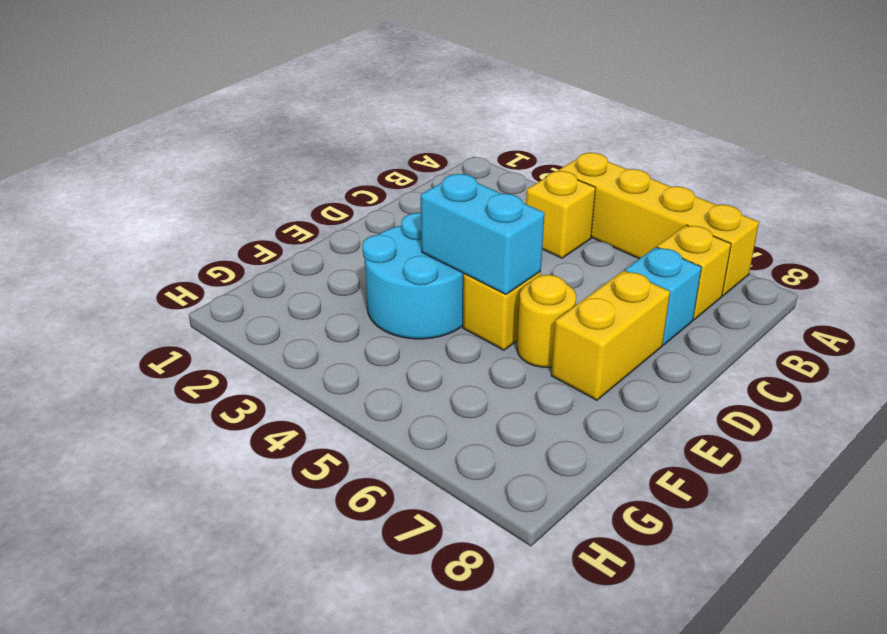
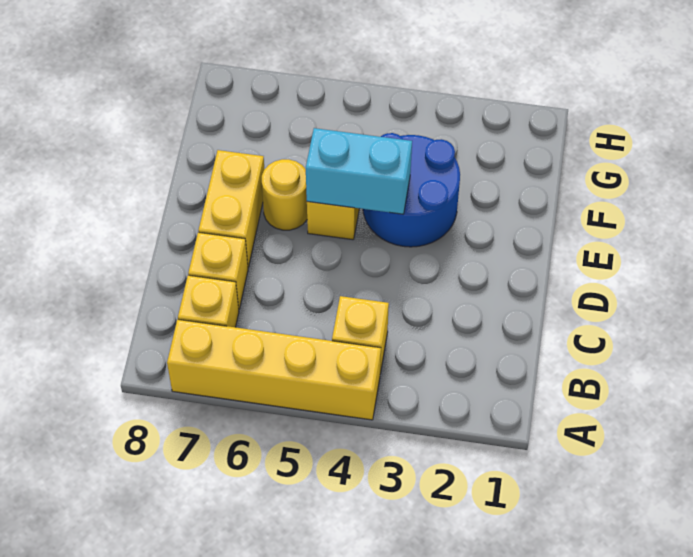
cyan brick C7 level 1 -> yellow brick C7 level 1
cyan round brick E3:F4 level 1 -> blue round brick E3:F4 level 1

